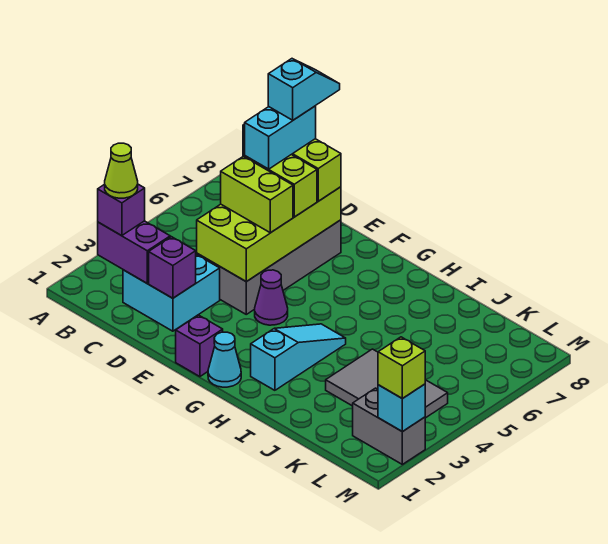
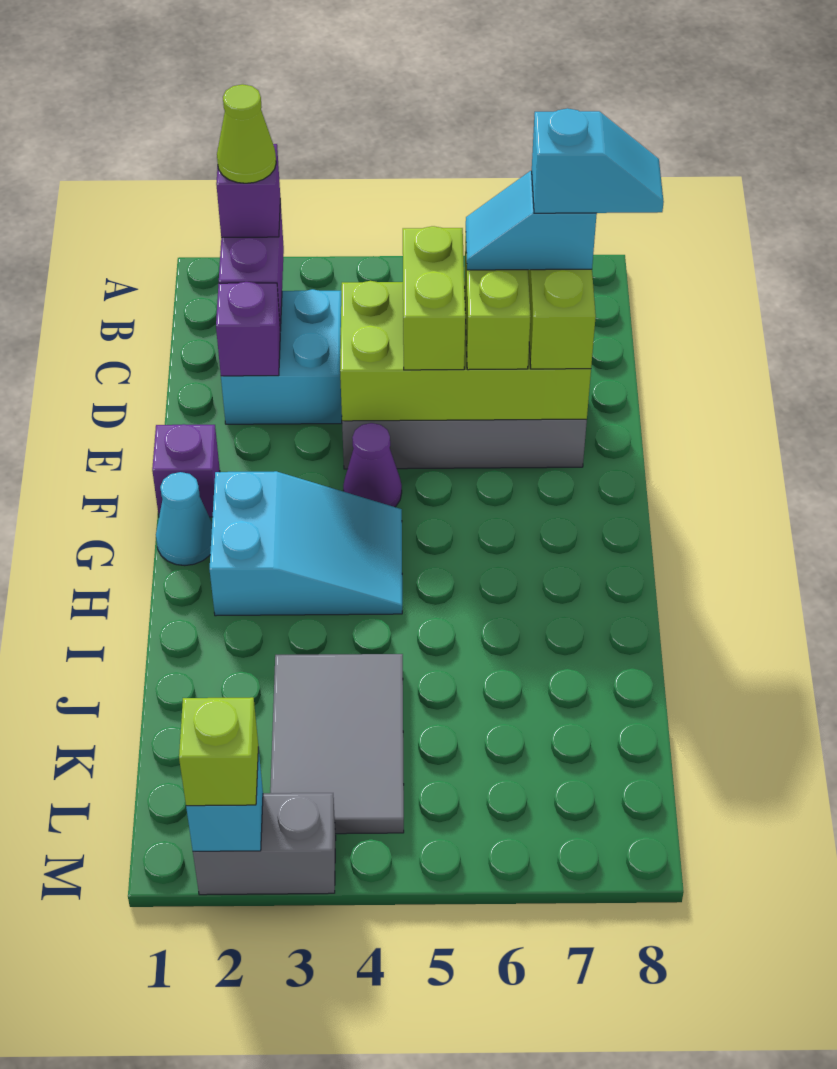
cyan brick D6:D7 level 4 -> cyan slope D6:D7 level 4 top 7
cyan slope H2:H4 level 1 top 2 -> cyan slope G2:H4 level 1 top 2
grey brick L2:M2 level 1 -> grey brick M2:M3 level 1

